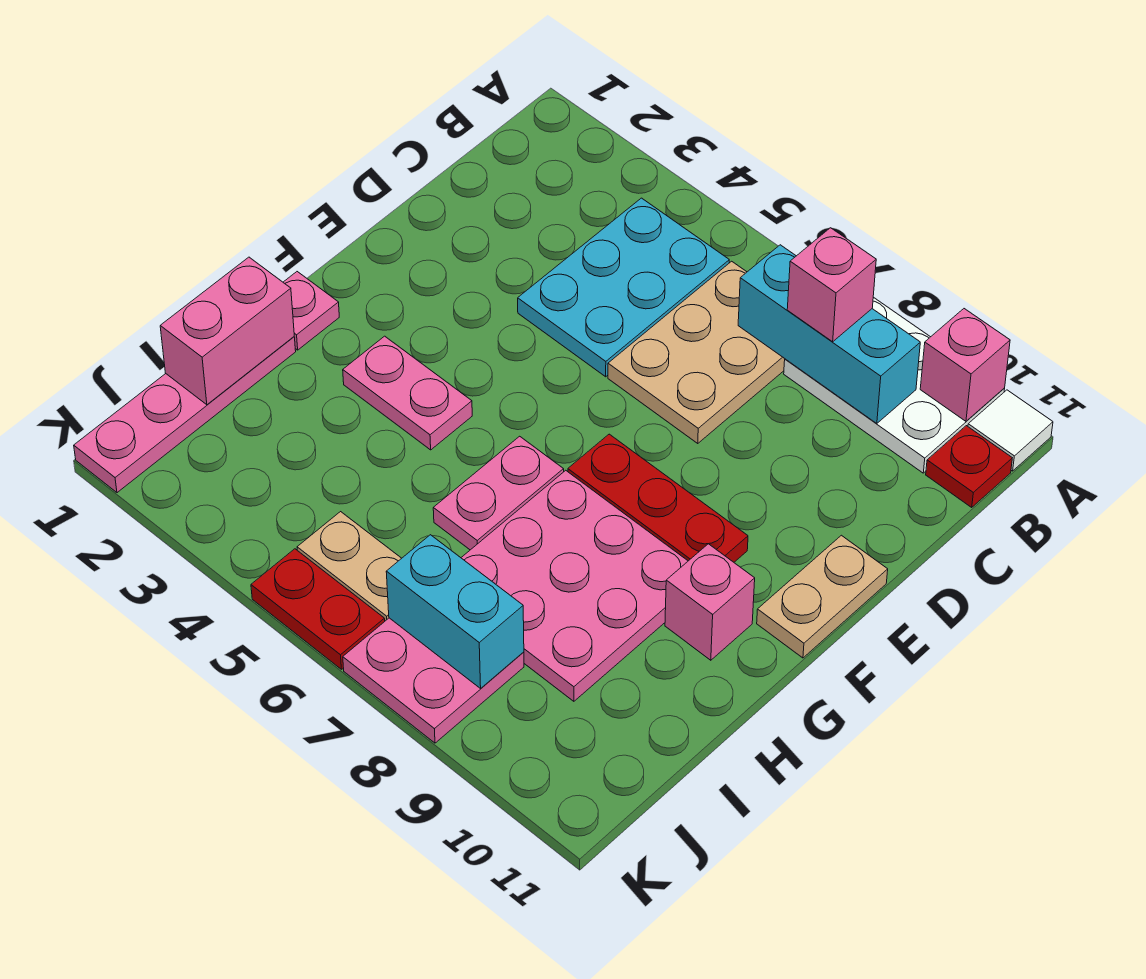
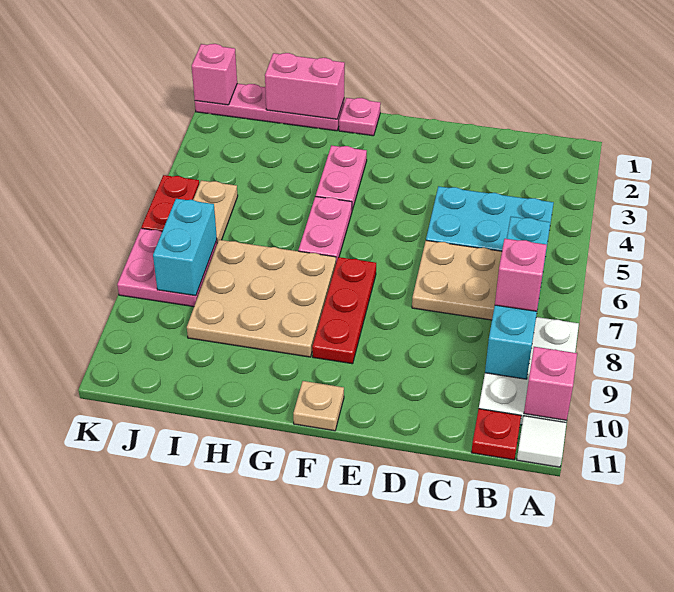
cyan brick B7:B9 level 2 -> cyan brick B6:B9 level 2
tan plate E11:F11 level 1 -> tan plate F11 level 1
pink plate G6:H6 level 1 -> pink plate G5:G6 level 1
pink plate G7:I9 level 1 -> tan plate G7:I9 level 1
pink brick G10 level 1 -> pink brick K1 level 2

